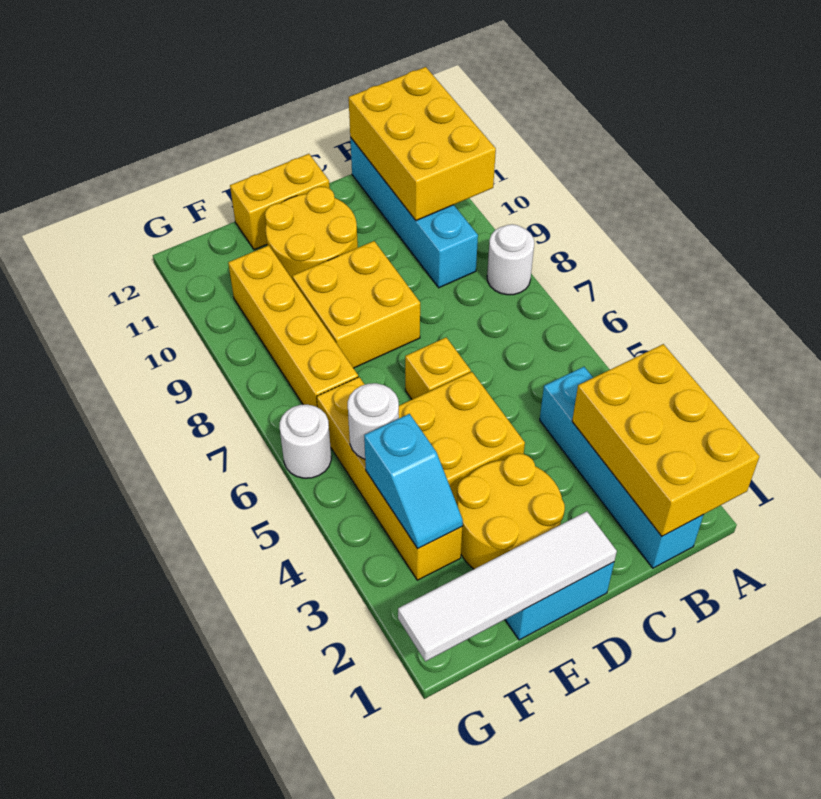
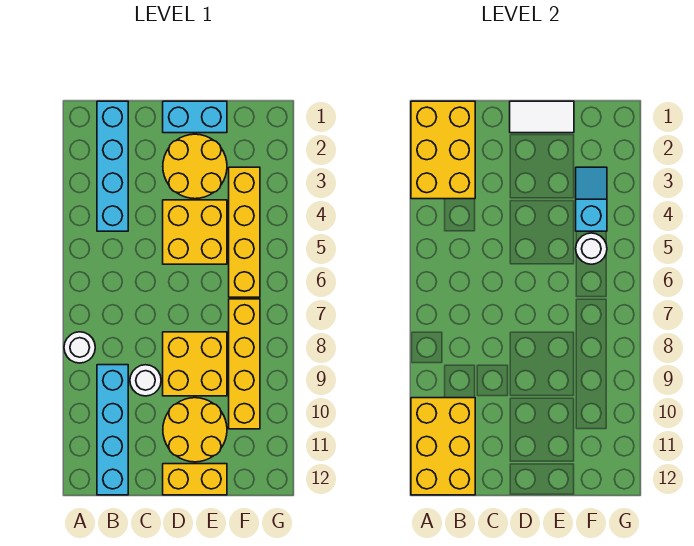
white tile D1:G1 level 2 -> white tile D1:E1 level 2
yellow brick D6 level 1 -> none
white round brick G6 level 1 -> white round brick C9 level 1

